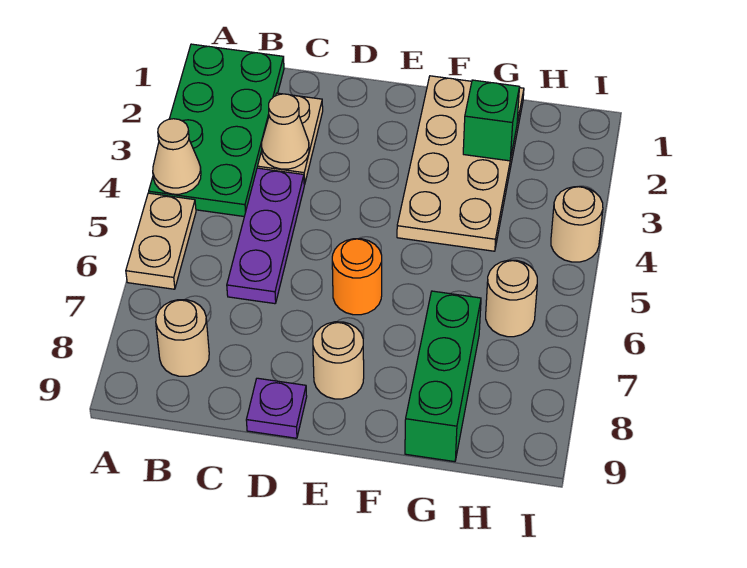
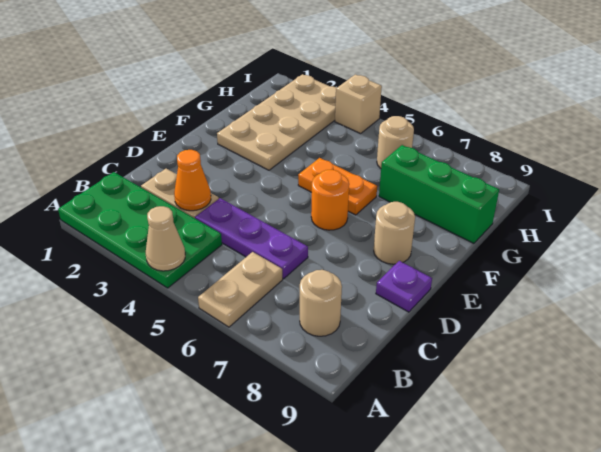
tan plate A5:A6 level 1 -> tan plate A6:B6 level 1
tan cone C3 level 2 -> orange cone C3 level 2
tan plate F1:G4 level 1 -> tan plate F2:I3 level 1
none -> orange plate F5:F6 level 1
green brick G2 level 2 -> none
tan round brick I4 level 1 -> tan brick I4 level 1

